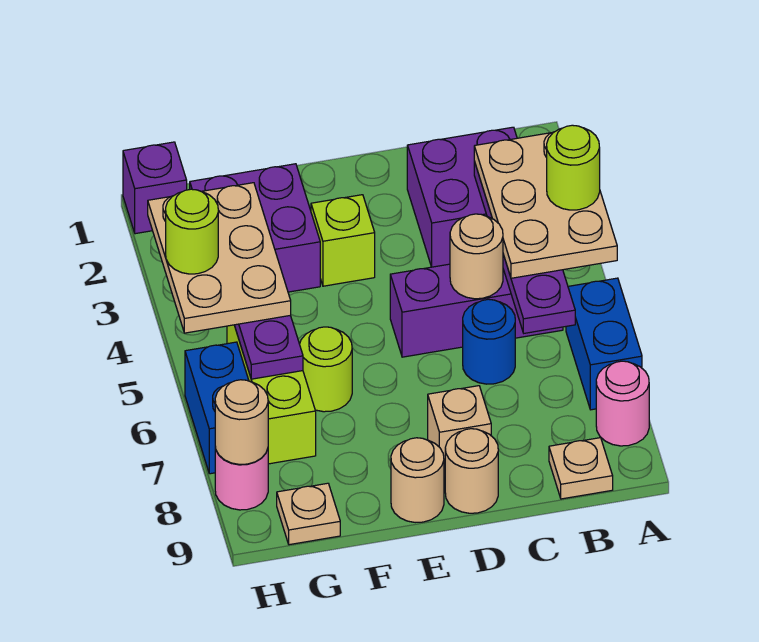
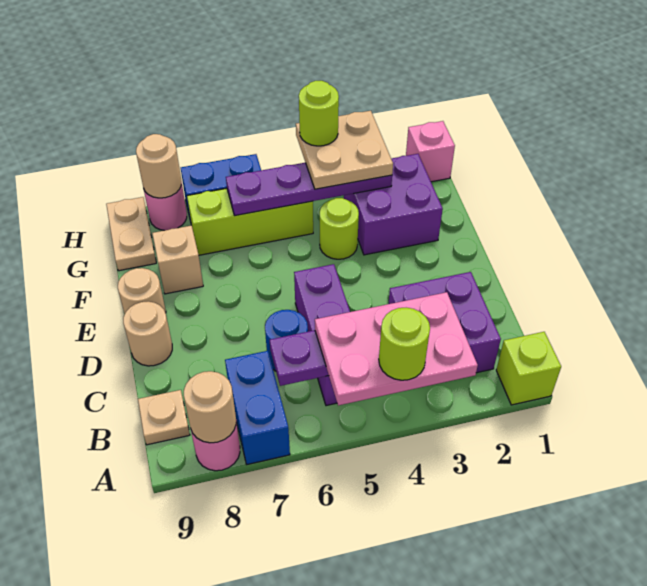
tan plate A3:B5 level 3 -> pink plate A3:B5 level 3
blue brick A6:A7 level 1 -> blue brick A7:B7 level 1
tan round brick C5 level 2 -> tan round brick A8 level 2
tan brick D8 level 1 -> tan brick F8 level 1
lime brick E3 level 1 -> lime brick A1 level 1
lime round brick F6 level 1 -> lime round brick F4 level 1
tan plate G3:H5 level 3 -> tan plate G3:H4 level 3
tan plate G9 level 1 -> tan plate G9:H9 level 1
purple brick H1 level 1 -> pink brick H1 level 1

